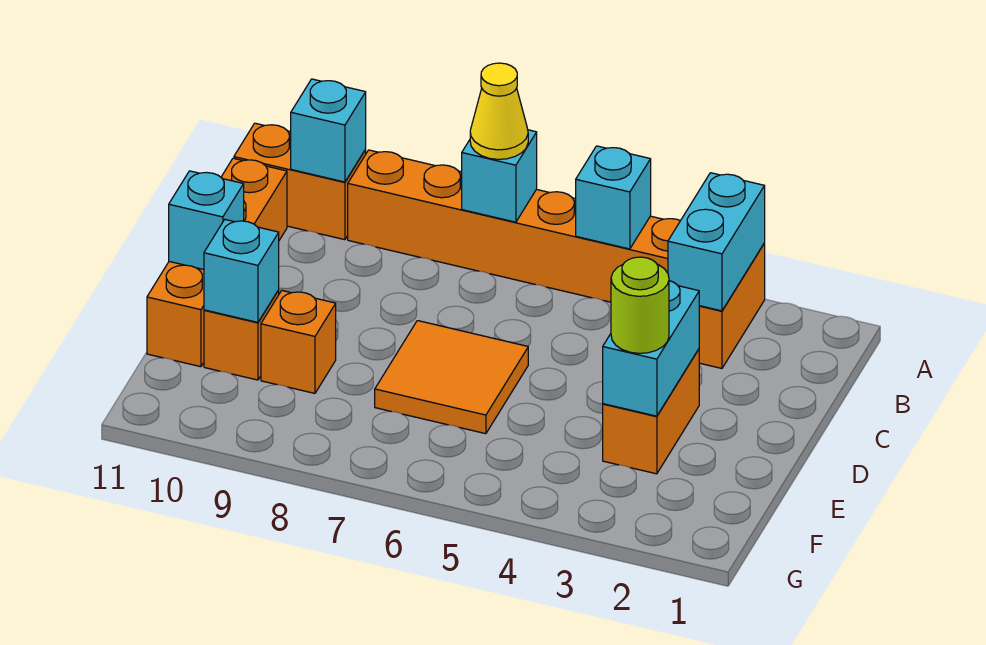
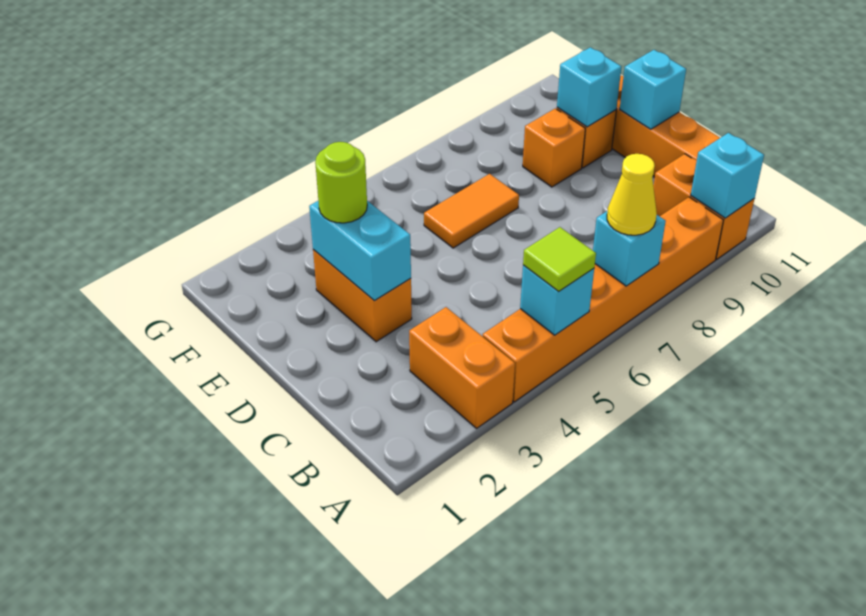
cyan brick A3:B3 level 2 -> none
none -> lime tile A5 level 3
orange brick A10:A11 level 1 -> orange brick A10:B10 level 1
orange tile D6:E7 level 1 -> orange tile E6:E7 level 1

